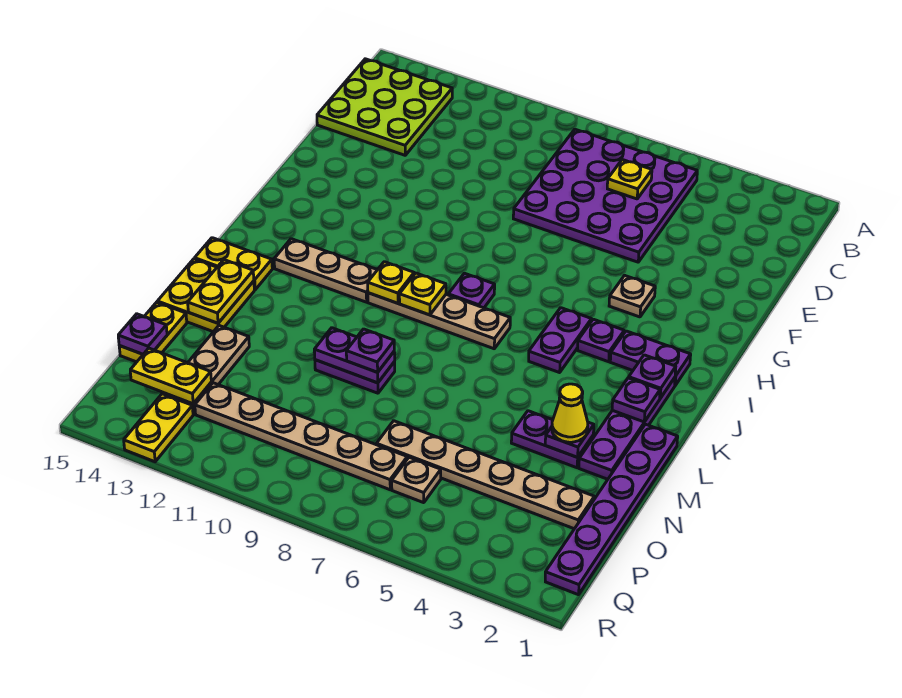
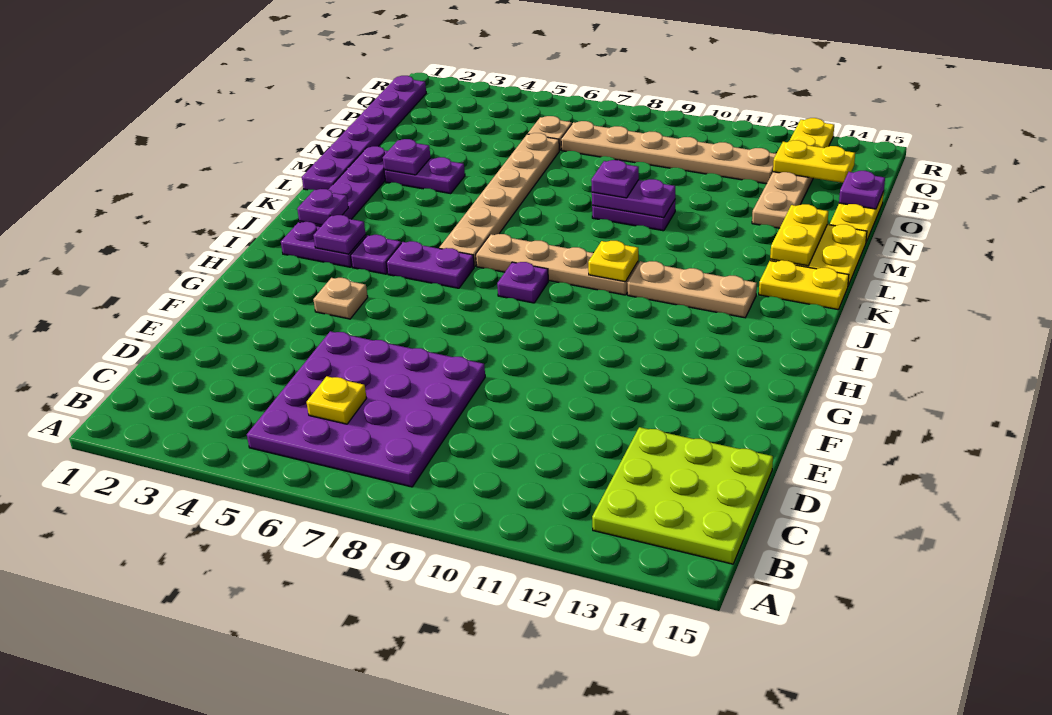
purple plate I5:J5 level 1 -> purple plate I5:I6 level 1
yellow plate J9 level 2 -> none
purple plate K2 level 2 -> purple plate I3 level 2
yellow cone M3 level 3 -> none
tan plate O2:O7 level 1 -> tan plate J6:O6 level 1

